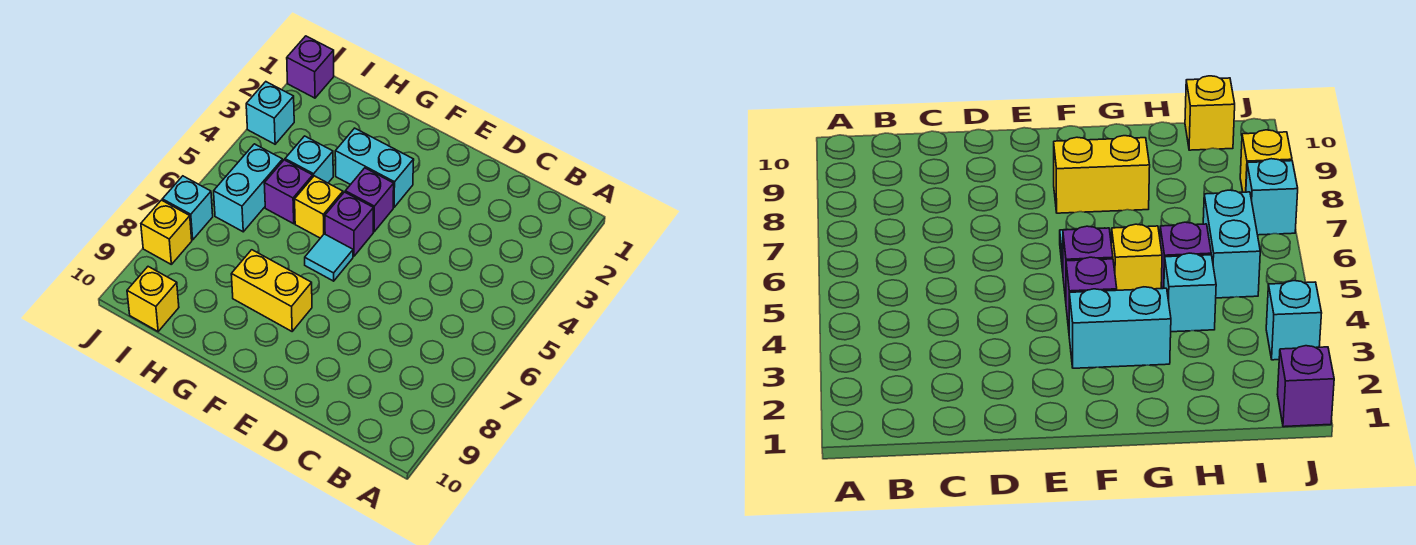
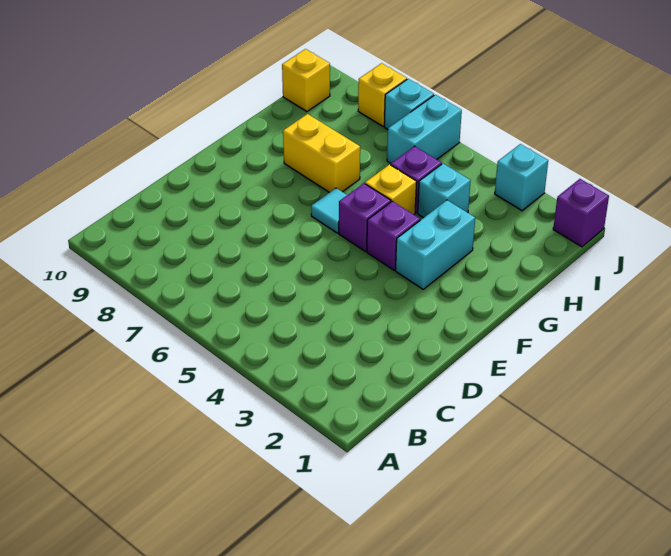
yellow brick F8:G8 level 1 -> yellow brick G7:G8 level 1
cyan brick I5:I6 level 1 -> cyan brick I6:J6 level 1

